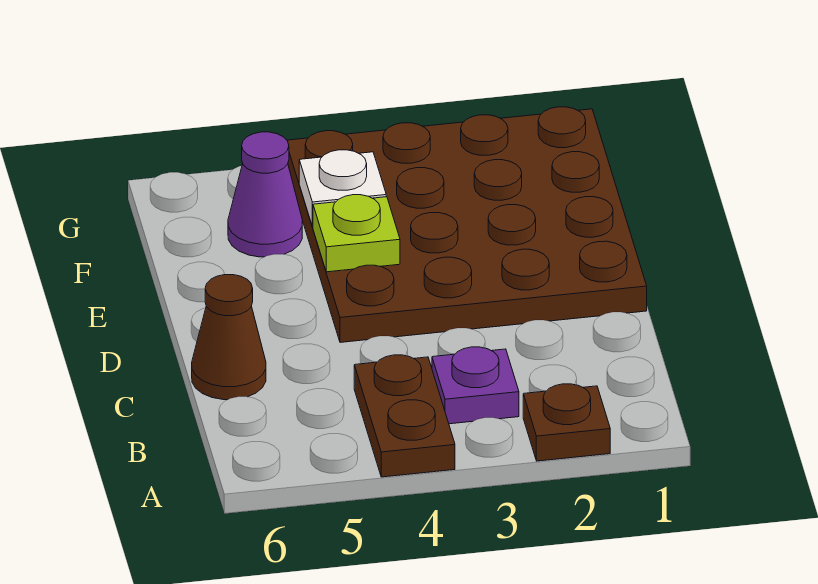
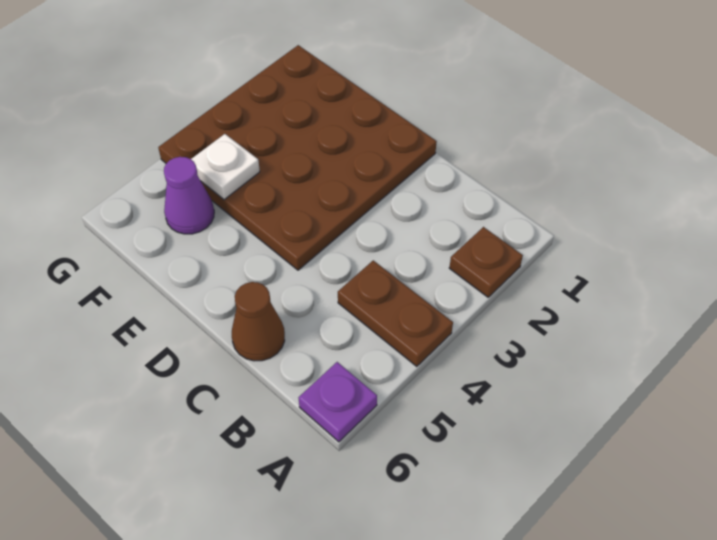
purple plate B3 level 1 -> purple plate A6 level 1
lime plate E4 level 2 -> none

